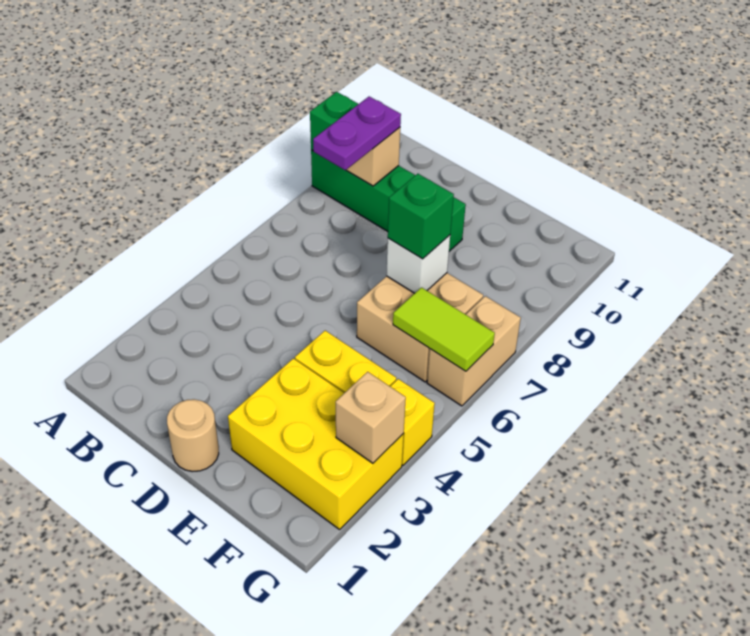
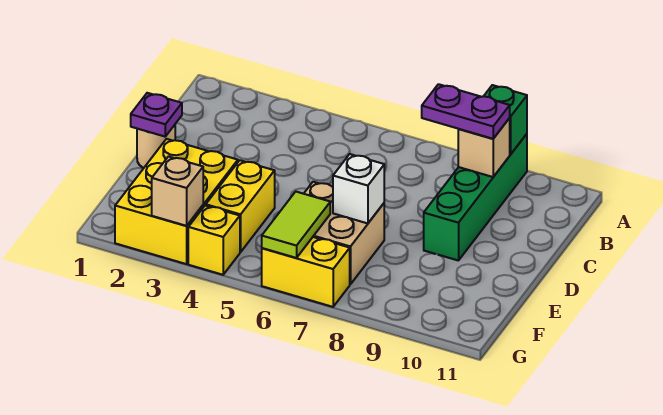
none -> purple plate D1 level 2
green brick E7 level 3 -> none
tan brick G6:G7 level 1 -> yellow brick G6:G7 level 1

